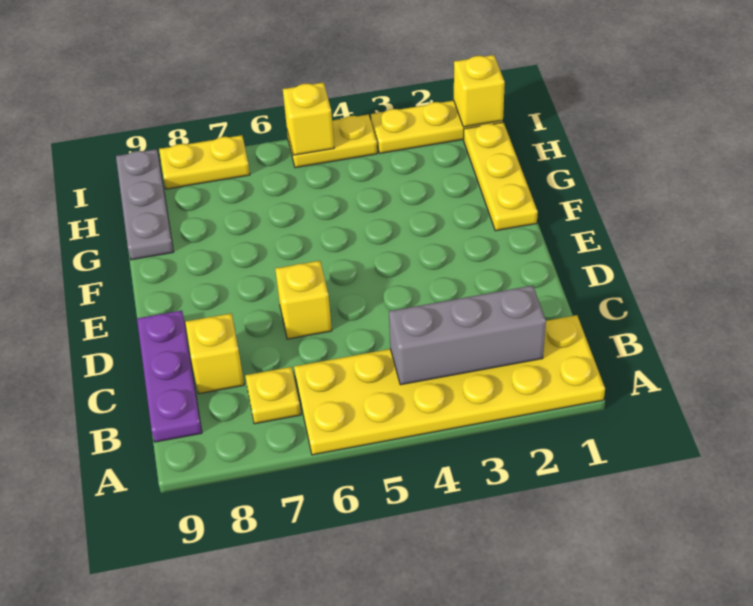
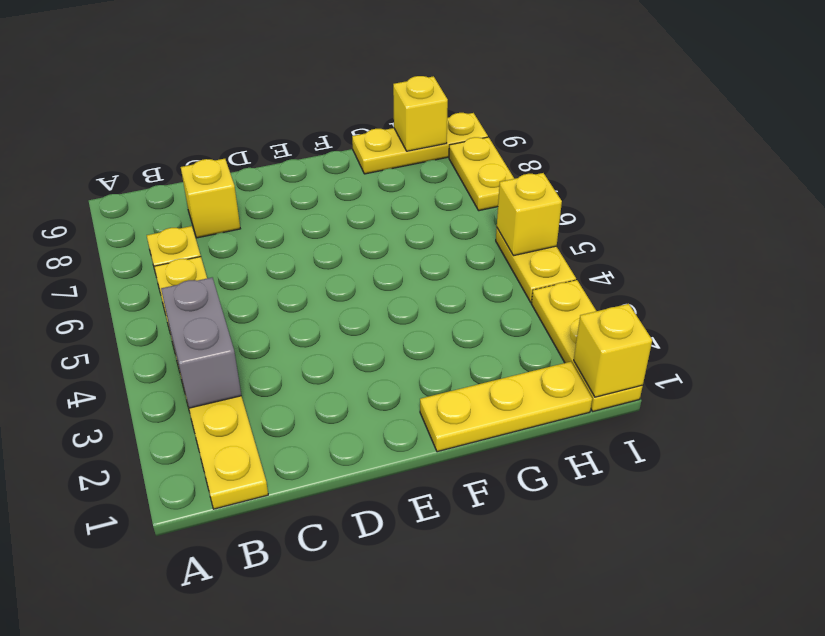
yellow plate A1:B6 level 1 -> yellow plate B1:B6 level 1
grey brick B2:B4 level 2 -> grey brick B3:B4 level 2
purple plate B9:D9 level 1 -> none
yellow brick D6 level 1 -> yellow brick H9 level 2
grey plate G9:I9 level 1 -> yellow plate G9:I9 level 1

